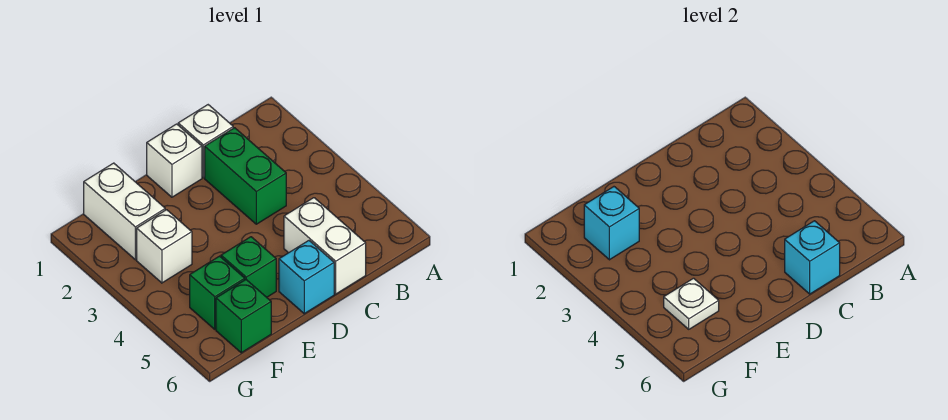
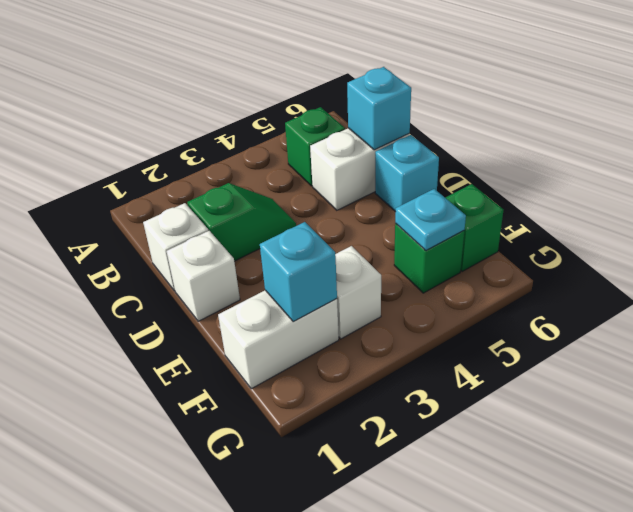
green brick C2:C3 level 1 -> green slope C2:C3 level 1 top 2
green brick E5 level 1 -> green brick B5 level 1
white plate F5 level 2 -> cyan plate F5 level 2

